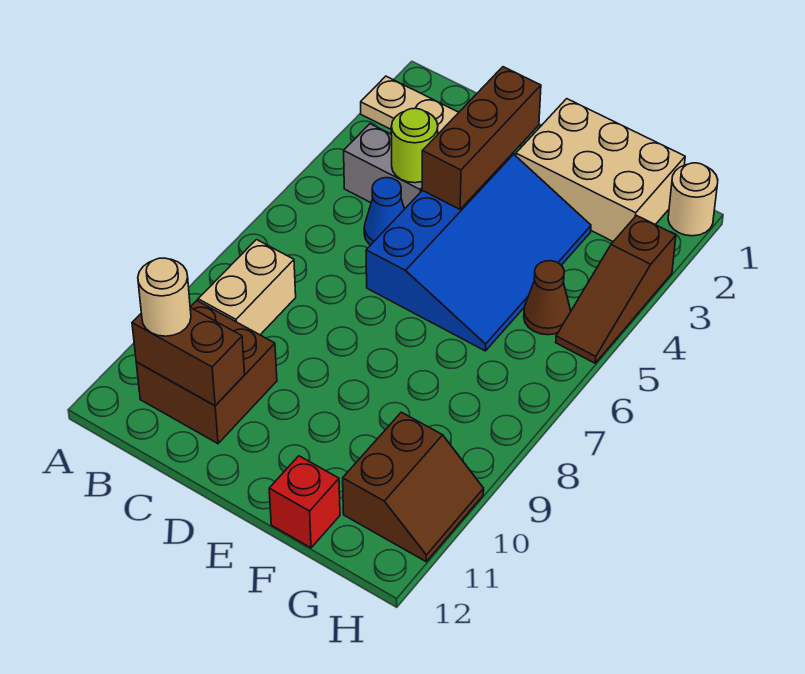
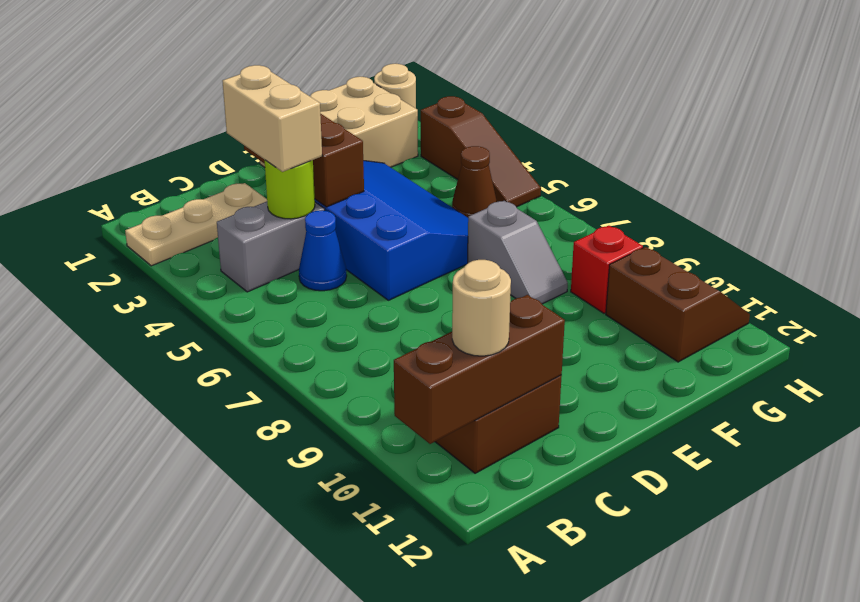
tan brick B8:B9 level 1 -> tan brick C3:C4 level 3
brown brick B11:C11 level 2 -> brown brick A11:C11 level 2
none -> grey slope F7:F8 level 1 top 7
red brick F12 level 1 -> red brick G9 level 1

